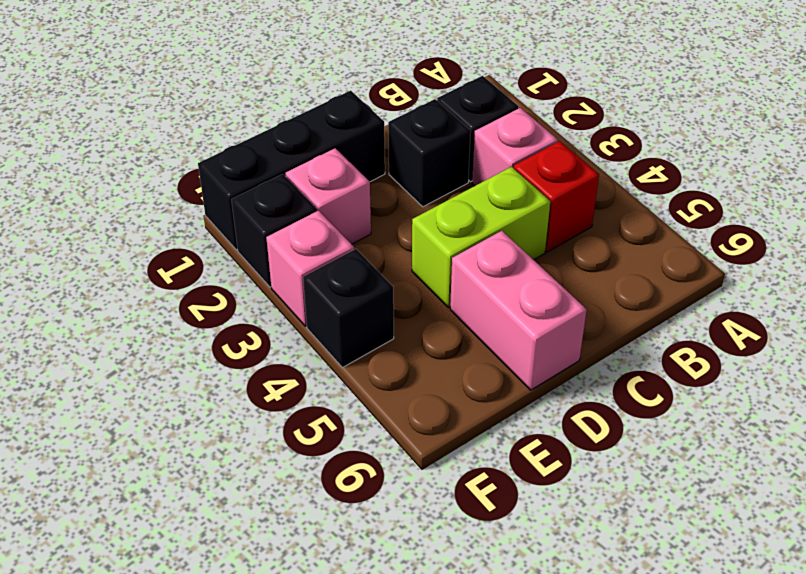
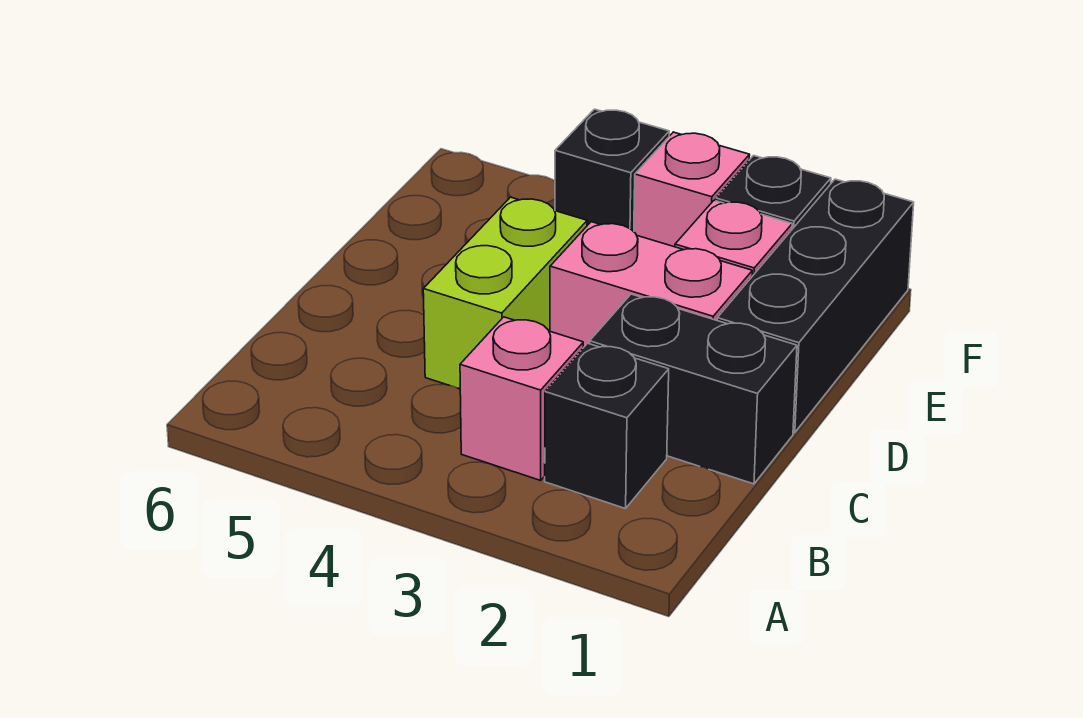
red brick B4 level 1 -> none
black brick C2 level 1 -> black brick C1:C2 level 1
pink brick D5:D6 level 1 -> pink brick D2:D3 level 1

